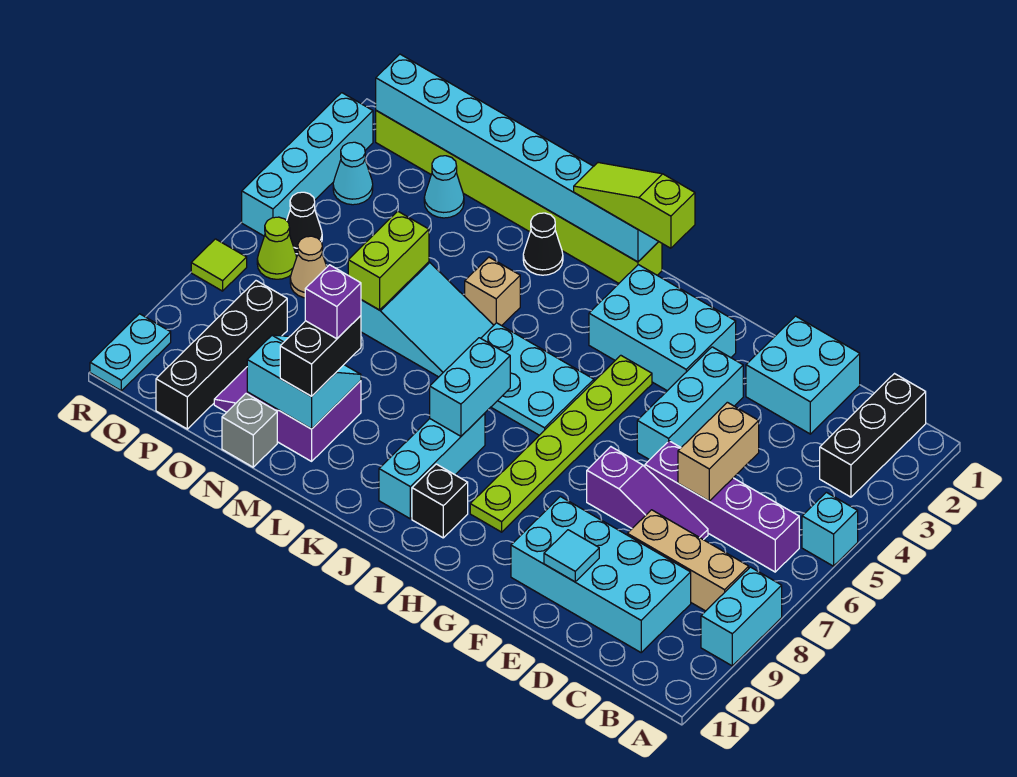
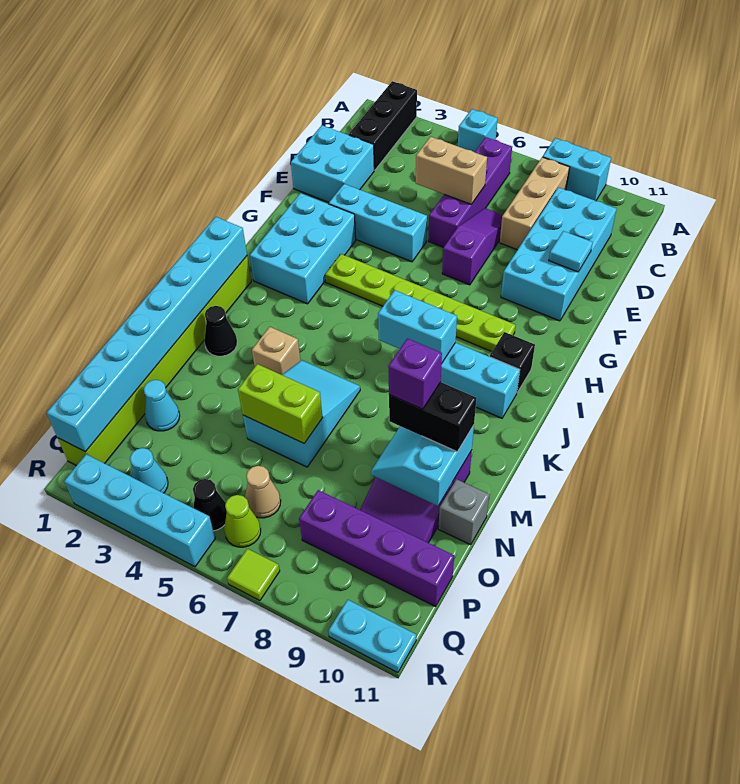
black brick B1:B3 level 1 -> black brick A2:C2 level 1
lime slope I1:K1 level 3 top I -> none
cyan plate I5:K6 level 1 -> none
black brick P8:P11 level 1 -> purple brick P8:P11 level 1

